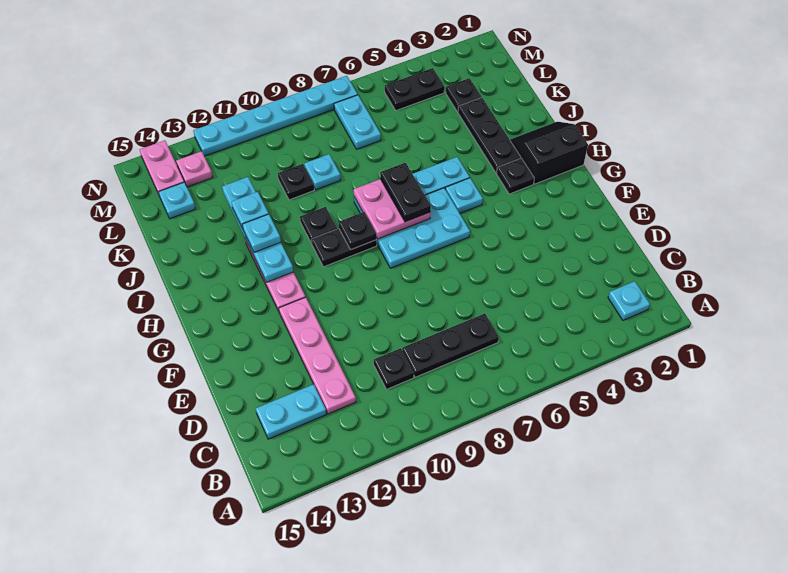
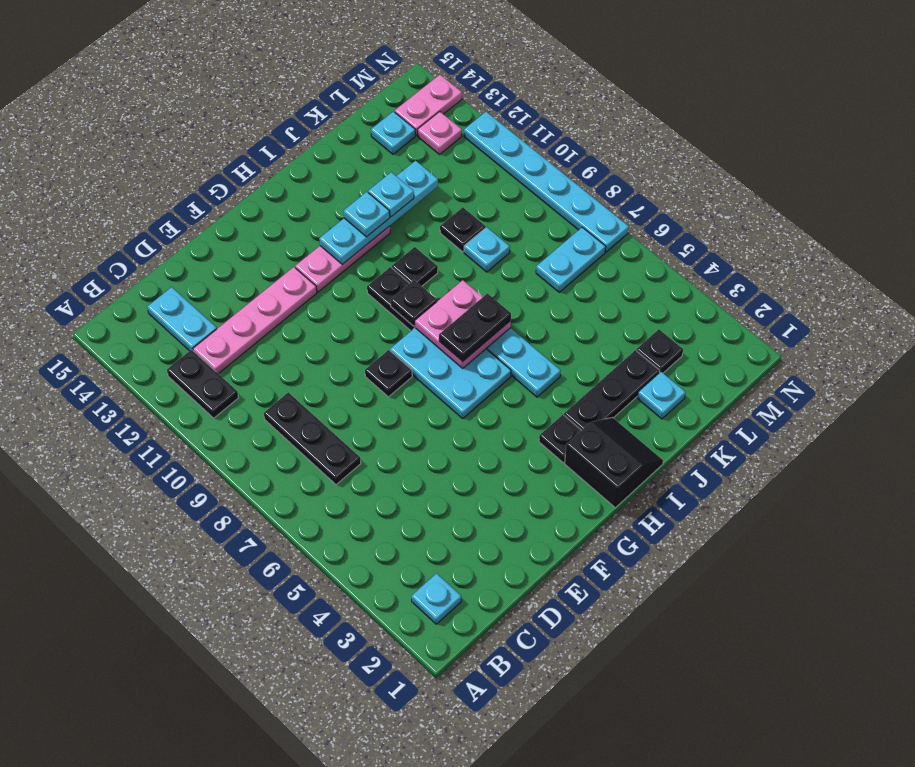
black plate C10 level 1 -> black plate F8 level 1
cyan plate H5 level 1 -> cyan plate K2 level 1
black plate M4:M5 level 1 -> black plate B11:B12 level 1

